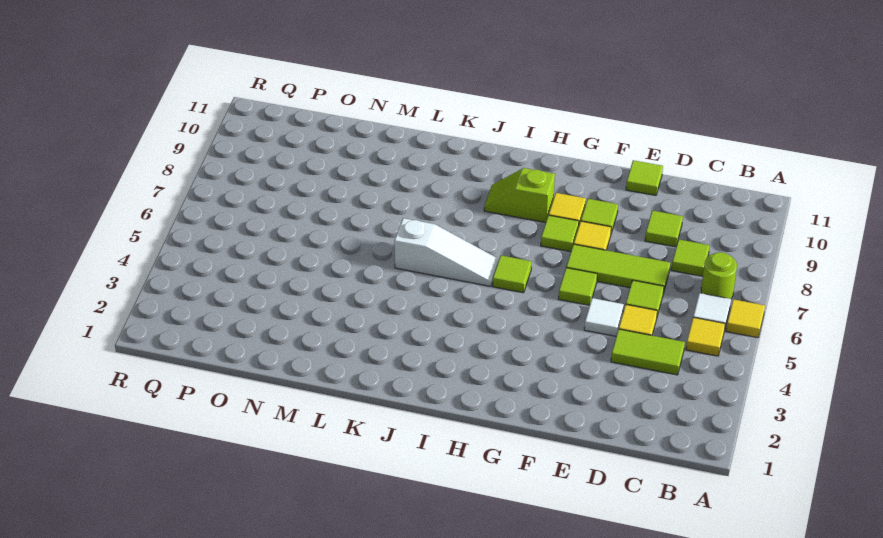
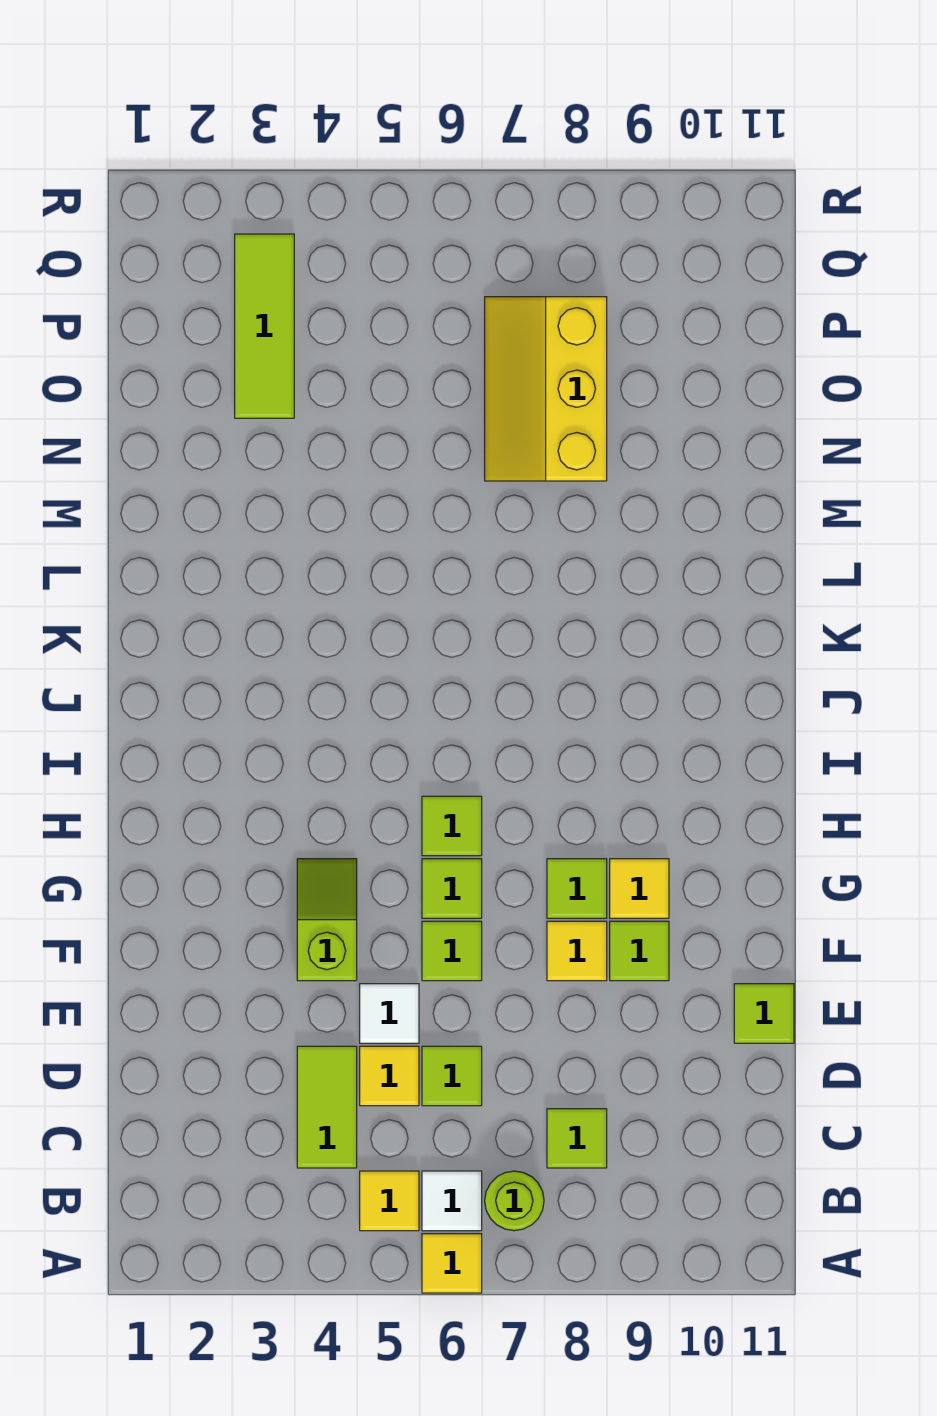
lime tile D7:F7 level 1 -> lime tile O3:Q3 level 1
lime tile D9 level 1 -> lime tile G6 level 1
lime slope H9:I9 level 1 top H -> lime slope F4:G4 level 1 top F
white slope I6:K6 level 1 top K -> none
none -> yellow slope N7:P8 level 1 top 8

